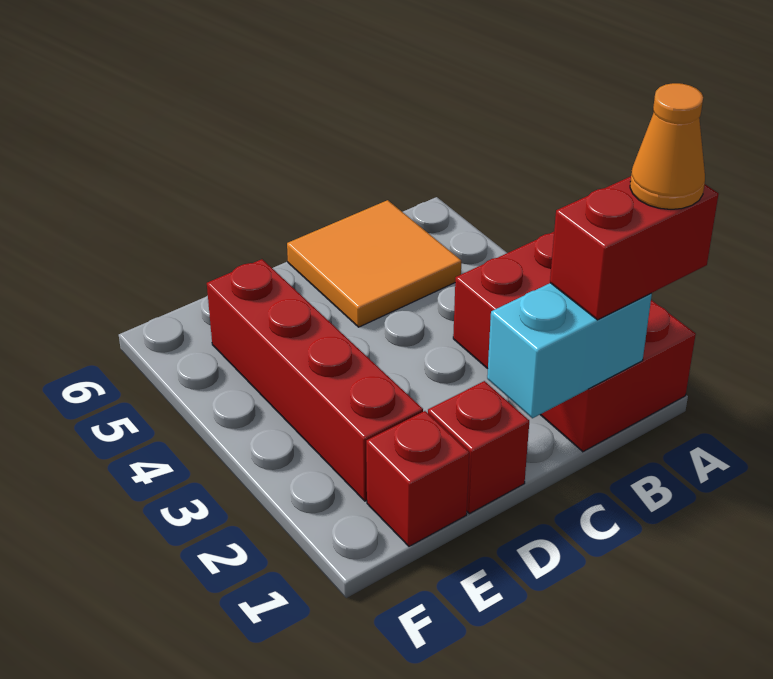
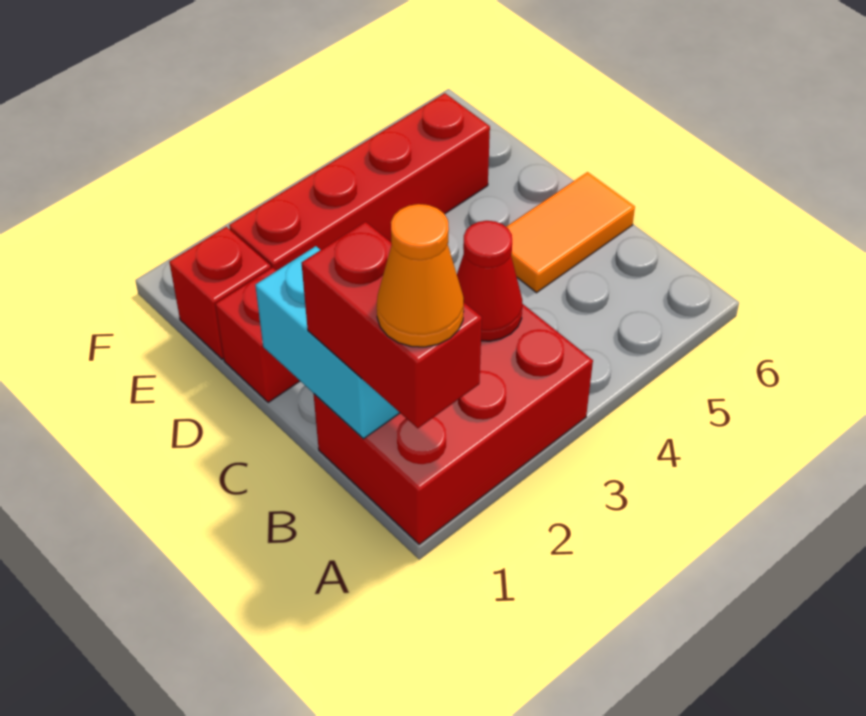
none -> red cone B3 level 2
orange tile B5:C6 level 1 -> orange tile C5:C6 level 1

